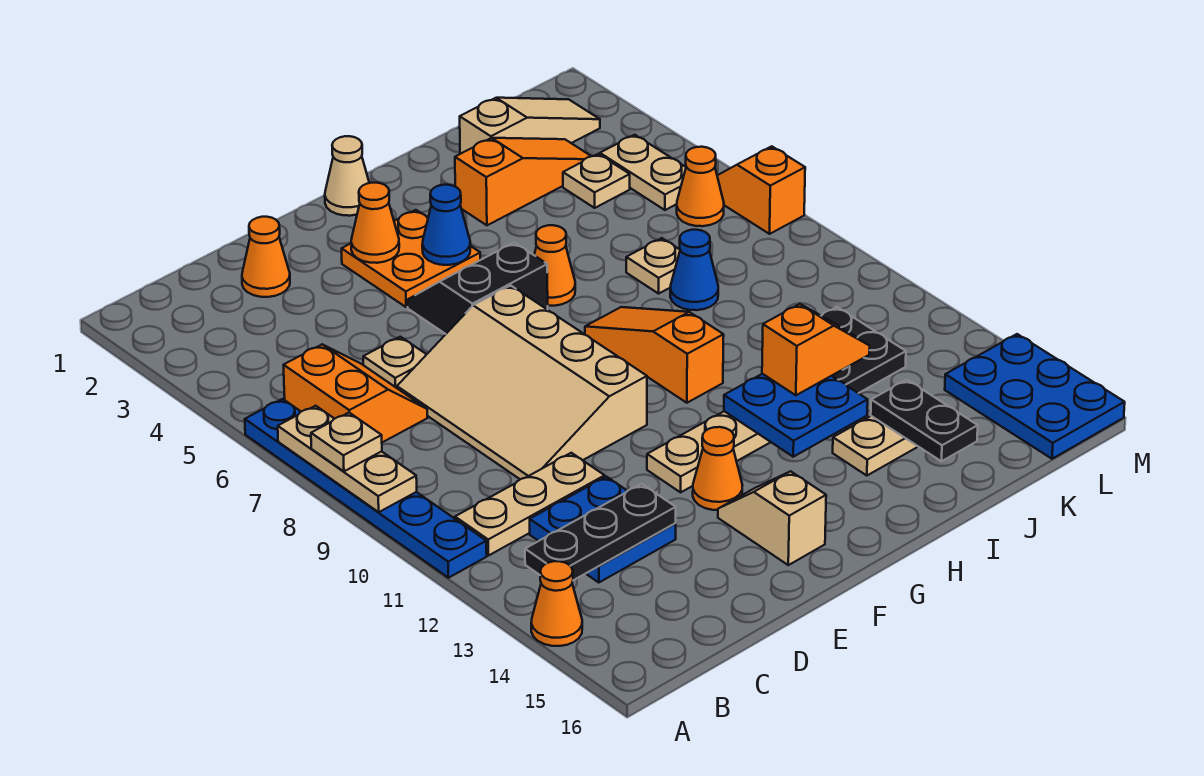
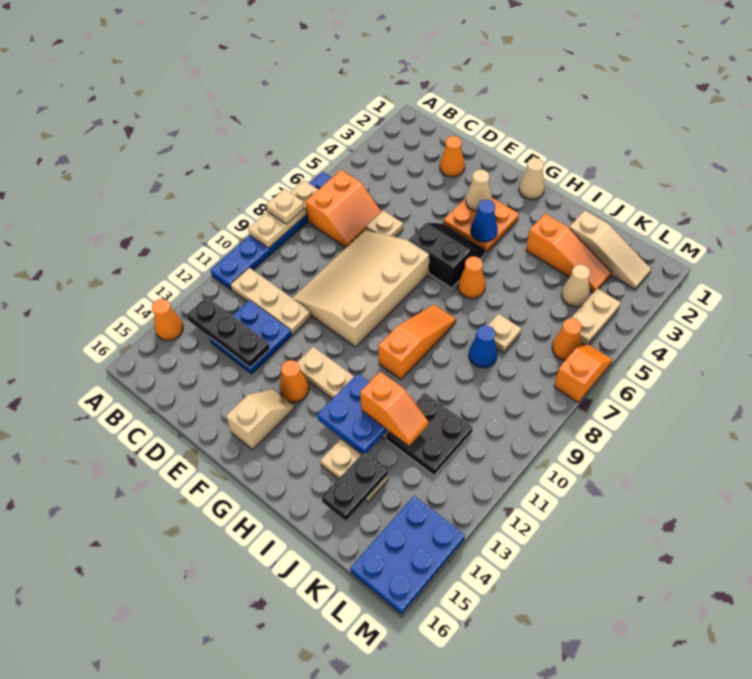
orange cone F3 level 2 -> tan cone F3 level 2
tan plate K4 level 1 -> tan cone K4 level 1

